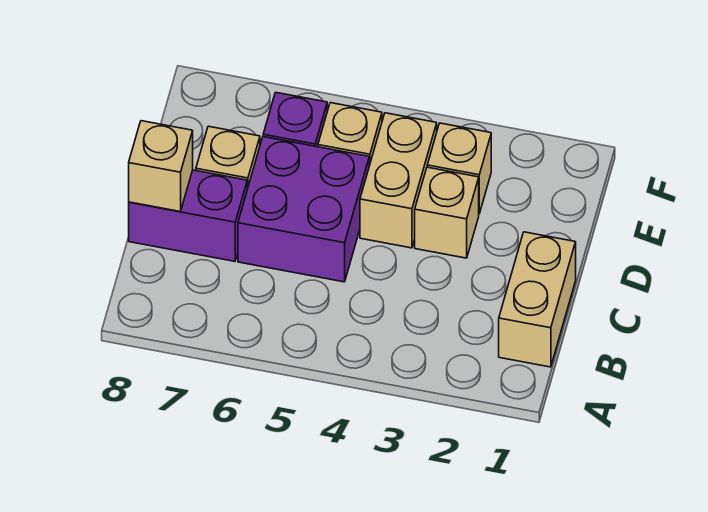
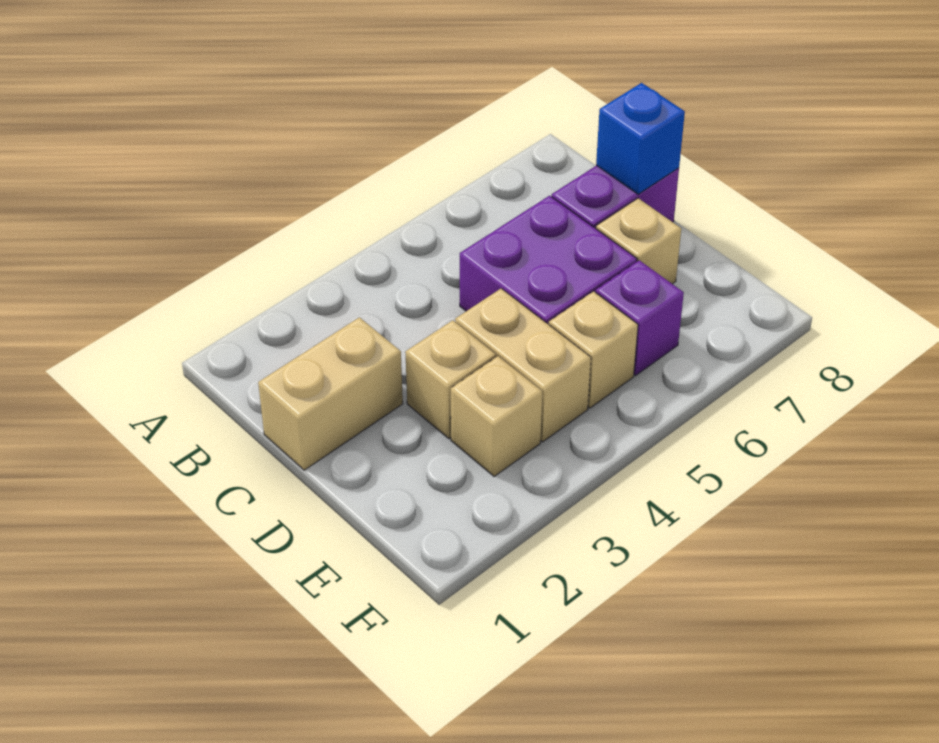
tan brick B1:C1 level 1 -> tan brick C1:C2 level 1
tan brick C8 level 2 -> blue brick C8 level 2

